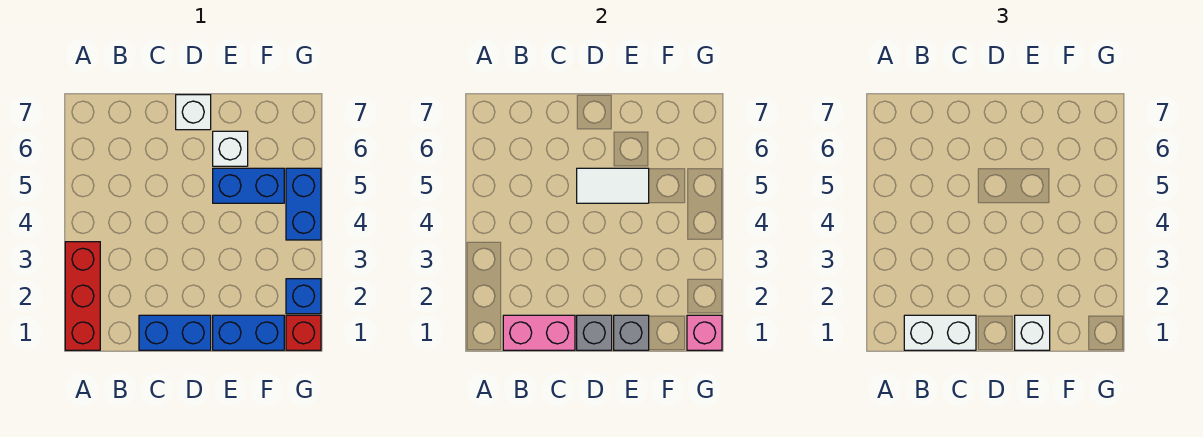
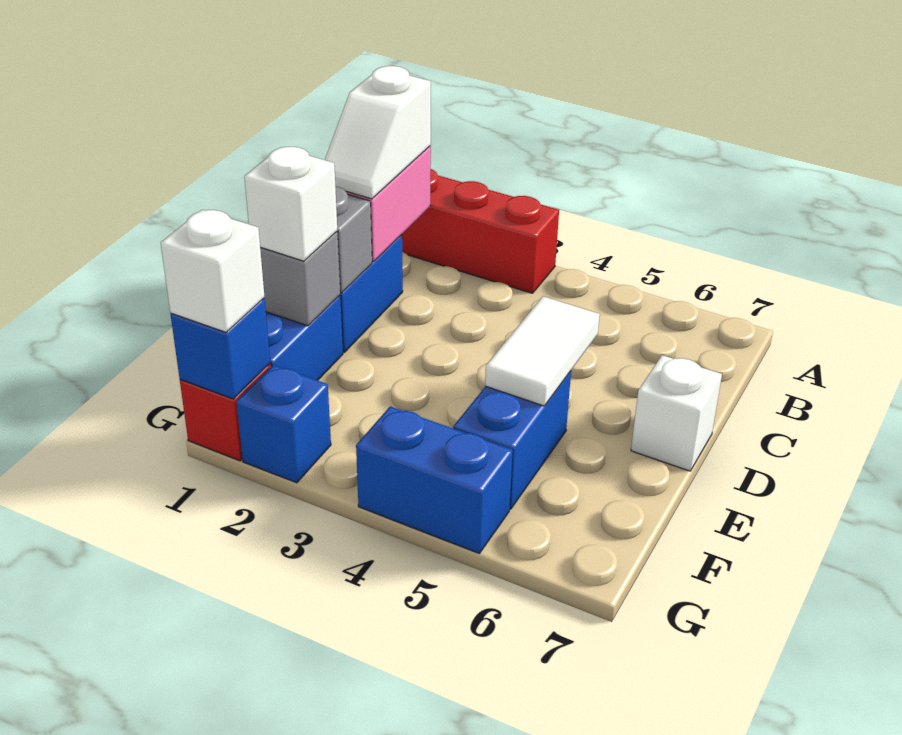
white brick B1:C1 level 3 -> white slope B1:C1 level 3 top B
white brick E6 level 1 -> white brick G1 level 3
pink brick G1 level 2 -> blue brick G1 level 2

